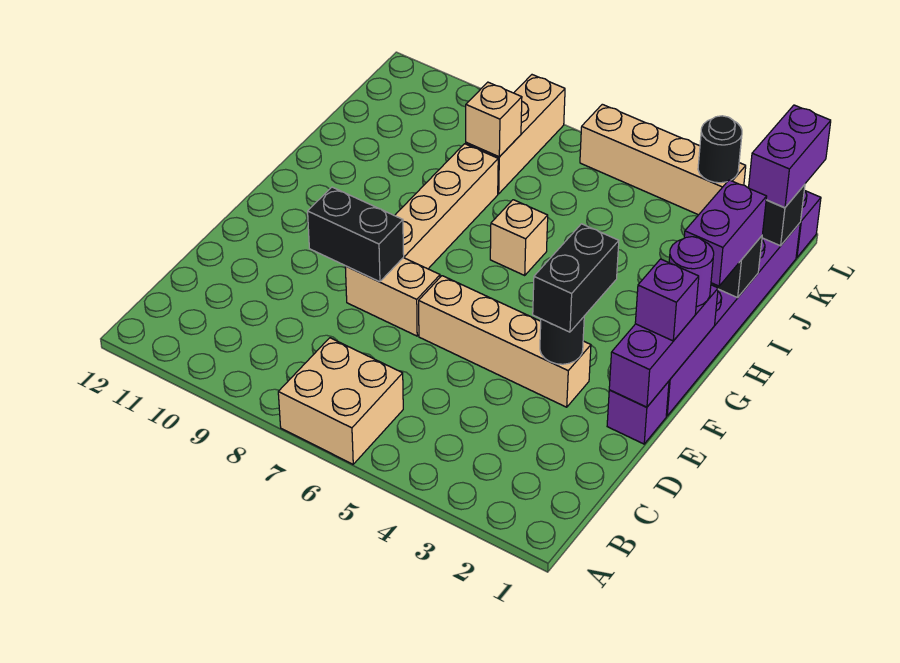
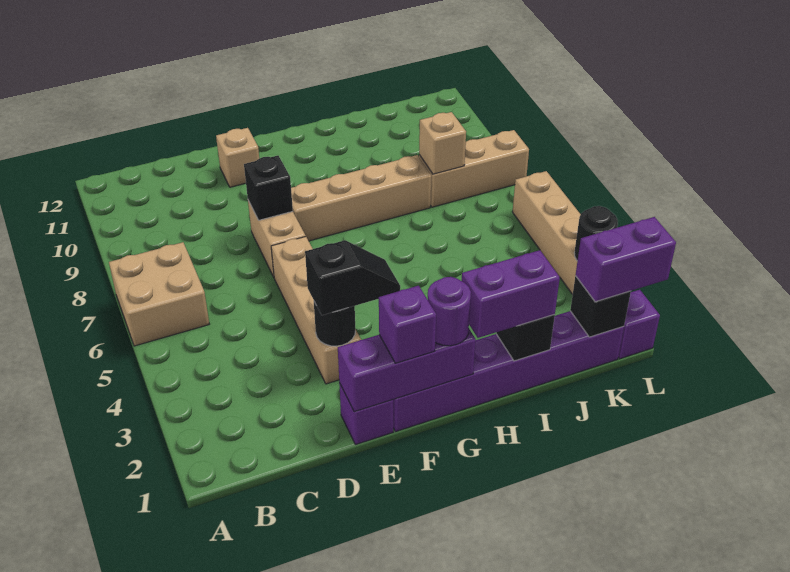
black brick E3:F3 level 3 -> black slope E3:F3 level 3 top E
black brick E8:E9 level 2 -> black brick E8 level 2
tan brick H6 level 1 -> tan brick E11 level 1

